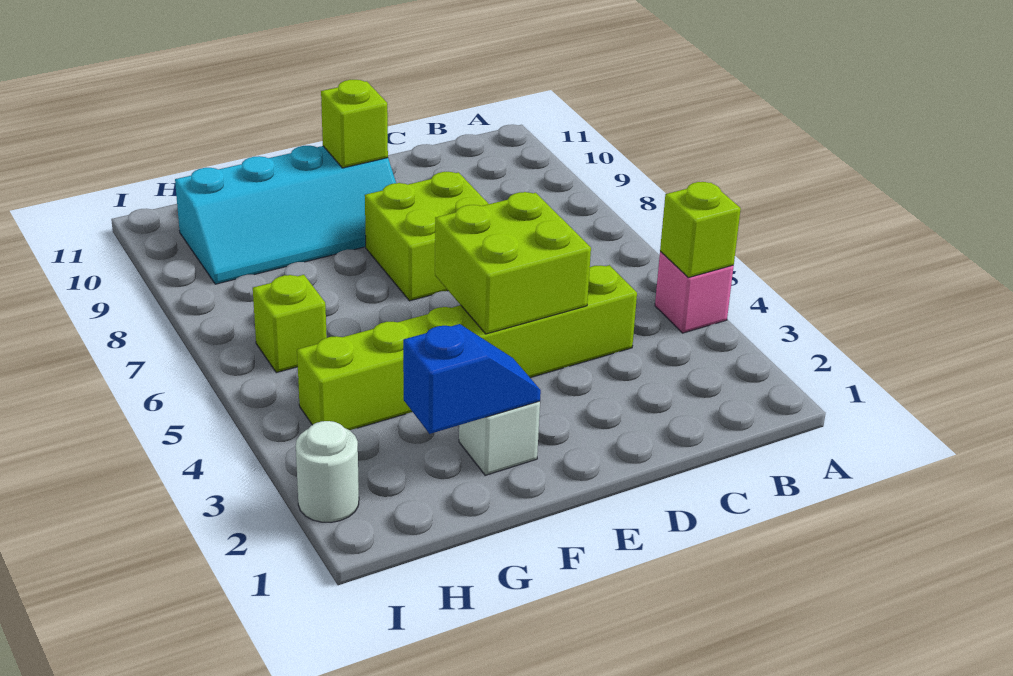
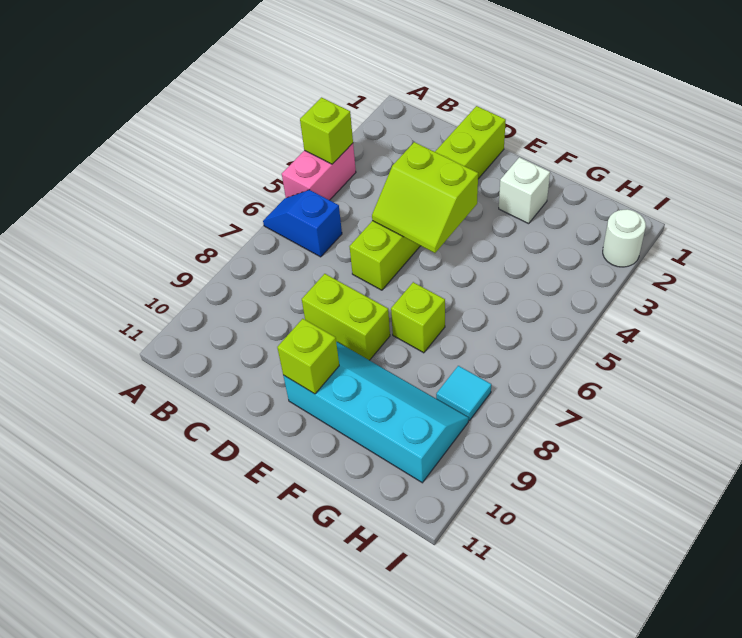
pink brick A4 level 1 -> pink brick A4:A5 level 1
lime brick C4:H4 level 1 -> lime brick D1:D6 level 1
lime brick D4:E5 level 2 -> lime slope D4:E5 level 2 top 4
lime brick D7:E8 level 1 -> lime brick D8:E8 level 1
blue slope F2:G2 level 2 top G -> blue slope A6:B6 level 1 top B
lime brick H6 level 1 -> lime brick F7 level 1
none -> cyan tile H8 level 1

